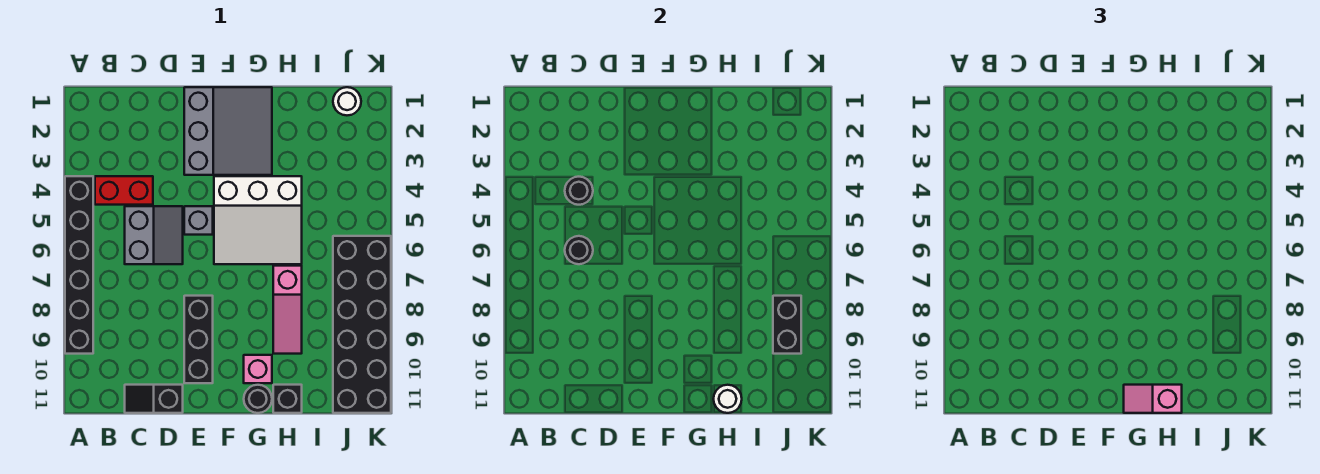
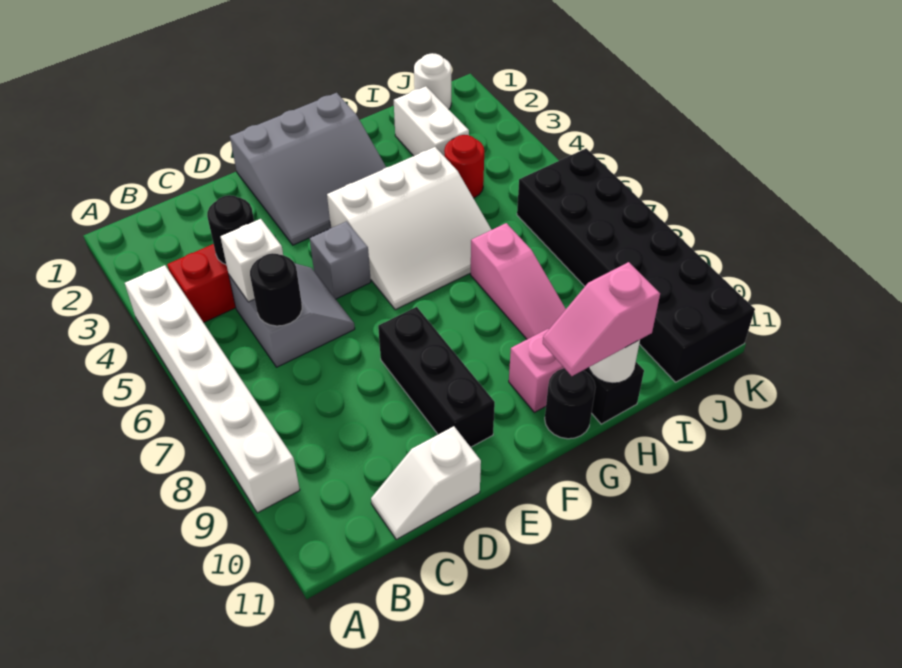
black brick A4:A9 level 1 -> white brick A4:A9 level 1
none -> white brick C5 level 2
black slope C11:D11 level 1 top D -> white slope C11:D11 level 1 top D
grey slope E1:G3 level 1 top E -> grey slope E1:G3 level 1 top 1
none -> white brick I2:I3 level 1
none -> red round brick I4 level 1
black brick J8:J9 level 2 -> none

